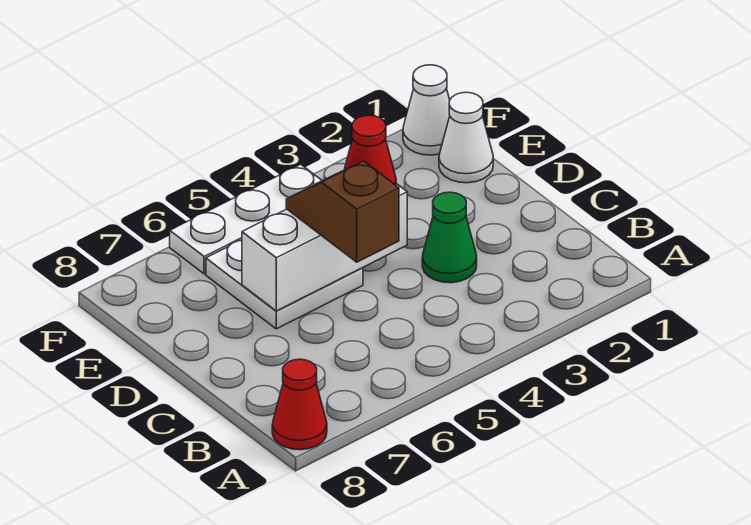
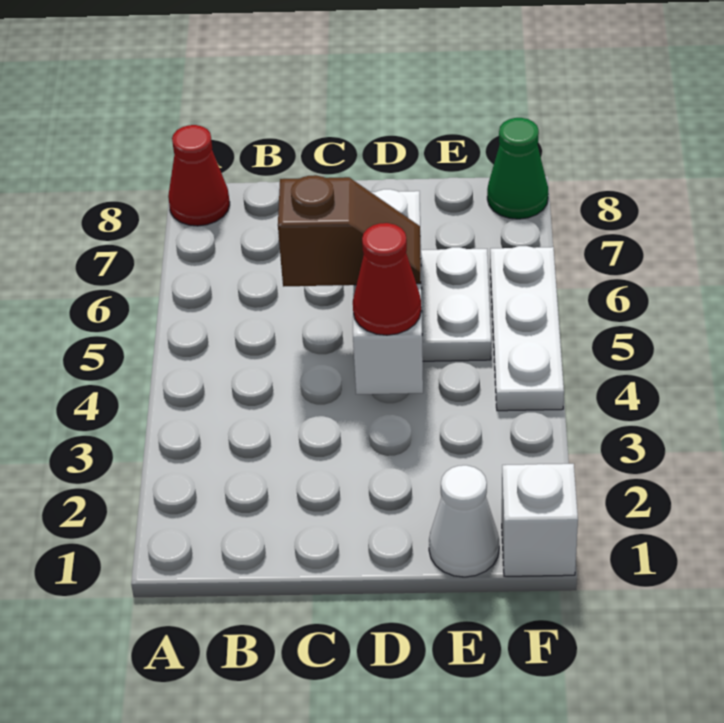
green cone C3 level 1 -> green cone F8 level 1
white cone F1 level 1 -> white brick F1 level 1

